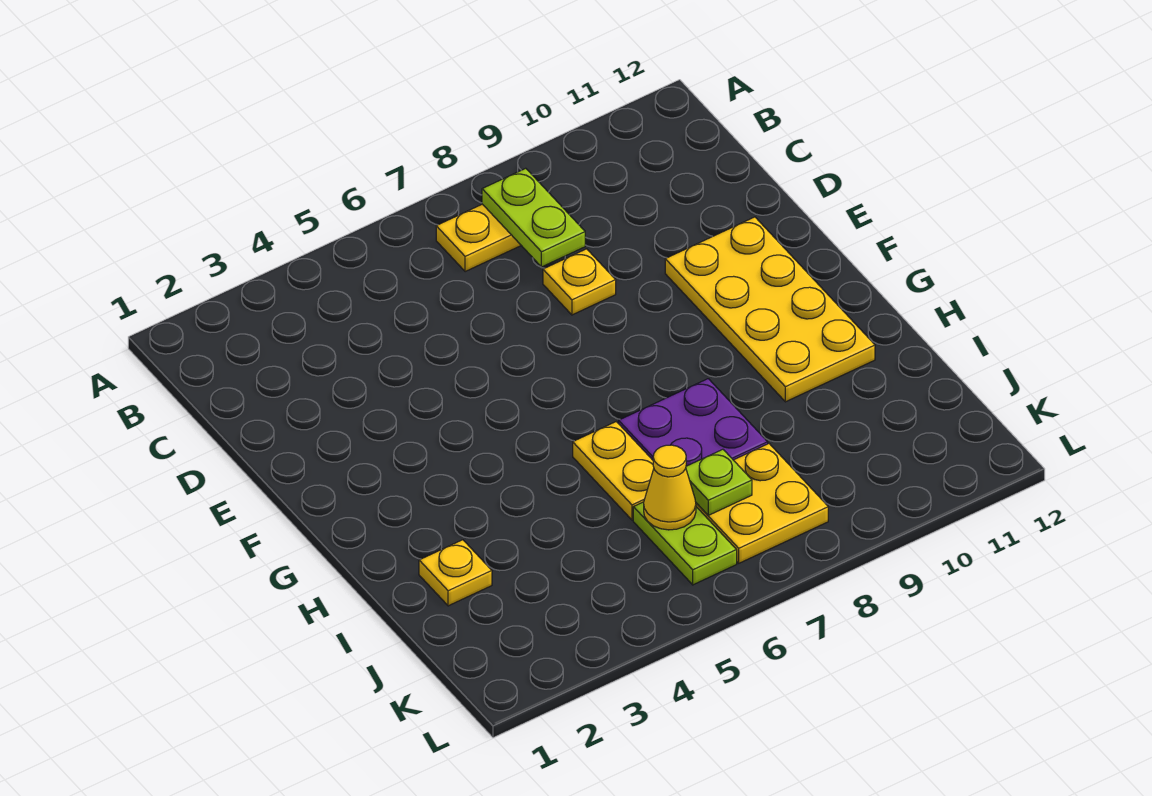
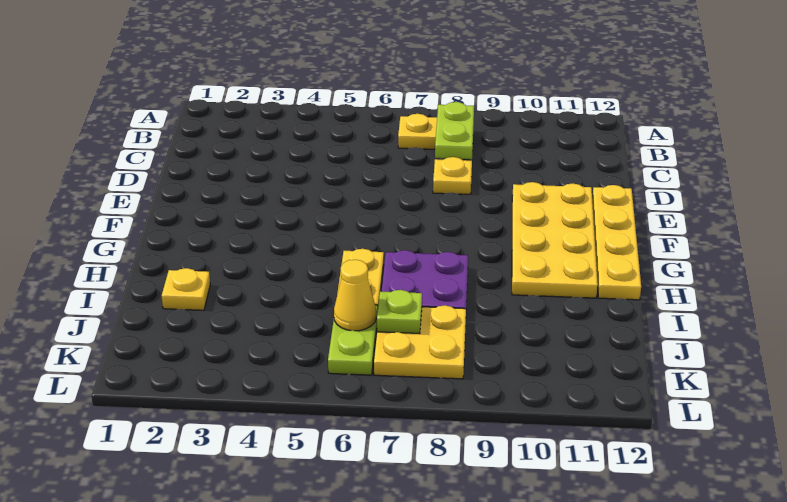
none -> yellow plate E12:H12 level 1

